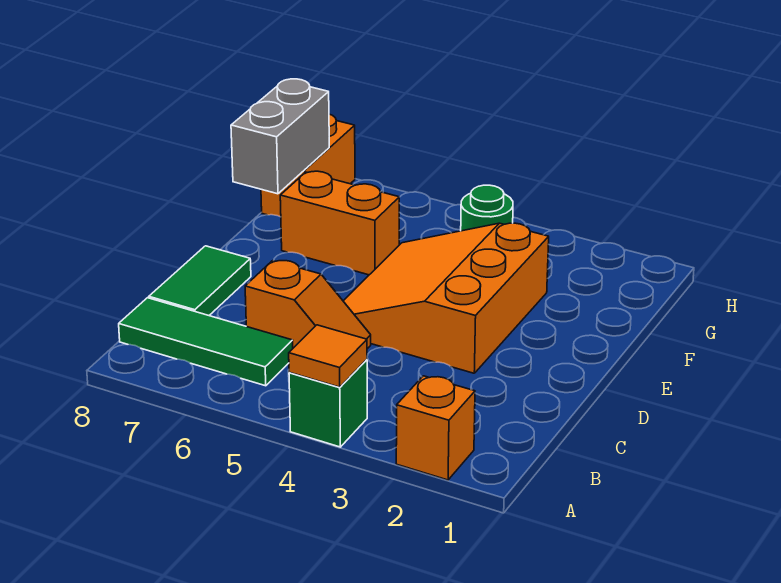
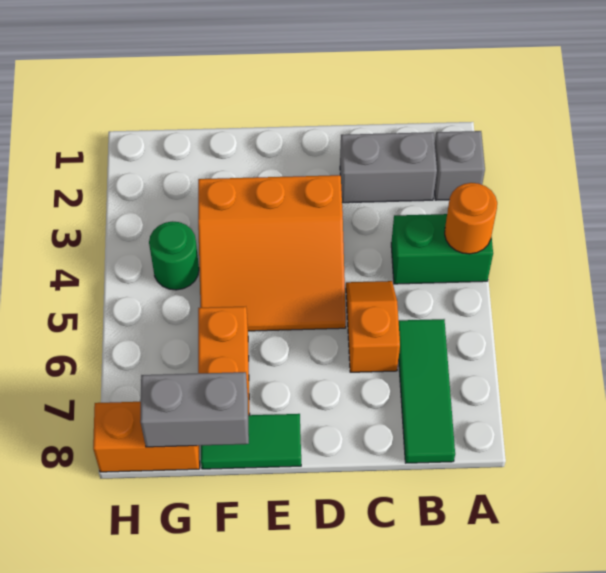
orange brick A2 level 1 -> grey brick A2 level 1
green brick A4 level 1 -> green brick A4:B4 level 1
orange tile A4 level 2 -> orange round brick A4 level 2
none -> grey brick B2:C2 level 1
green tile C8:D8 level 1 -> green tile E8:F8 level 1

